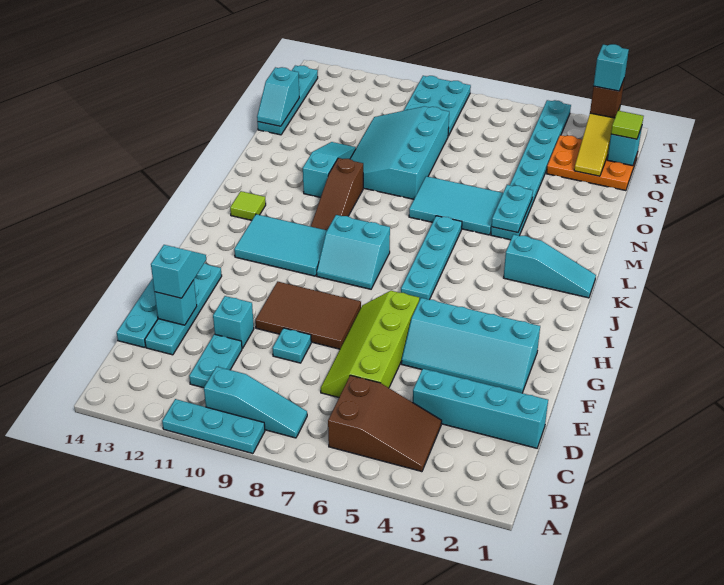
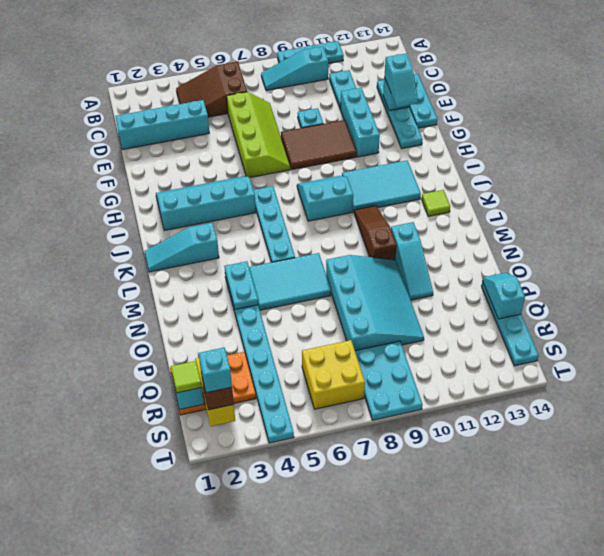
cyan brick E11 level 1 -> cyan brick E11:G11 level 1
cyan slope F2:G5 level 1 top G -> cyan slope H2:I5 level 1 top I
none -> yellow brick R6:S7 level 1

